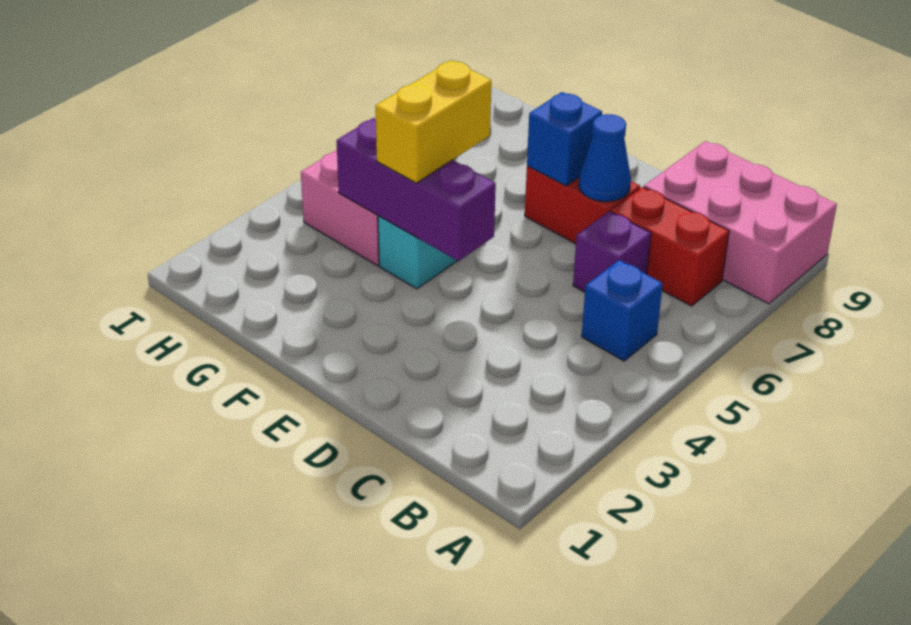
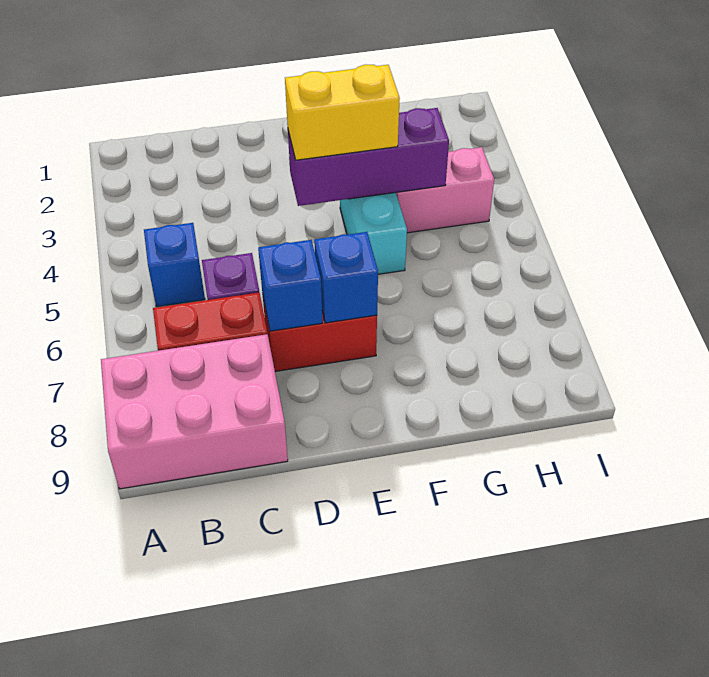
blue cone D7 level 2 -> blue brick D7 level 2
yellow brick F4:F5 level 3 -> yellow brick E4:F4 level 3

